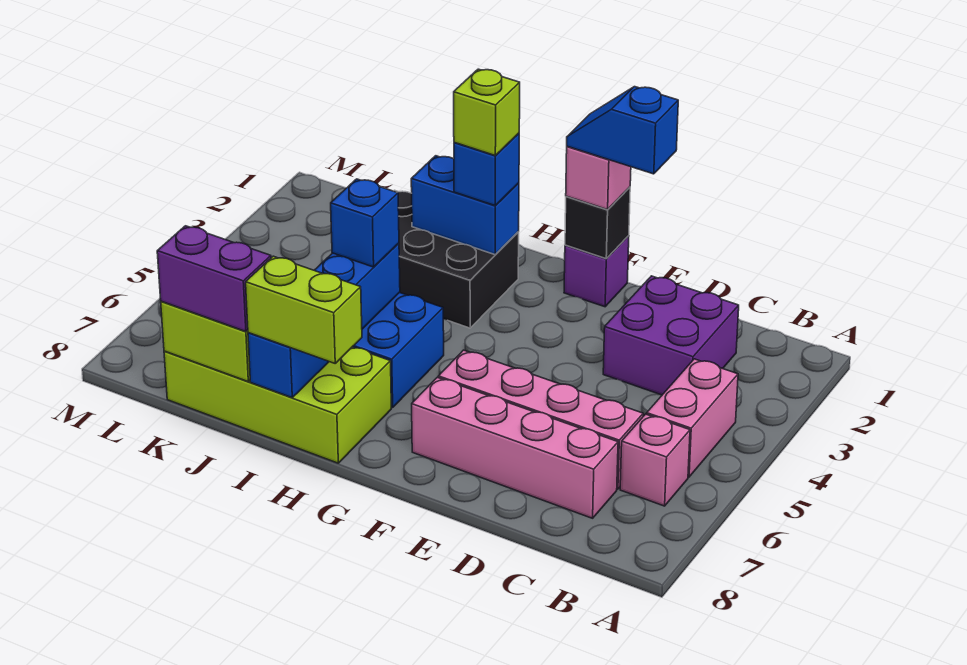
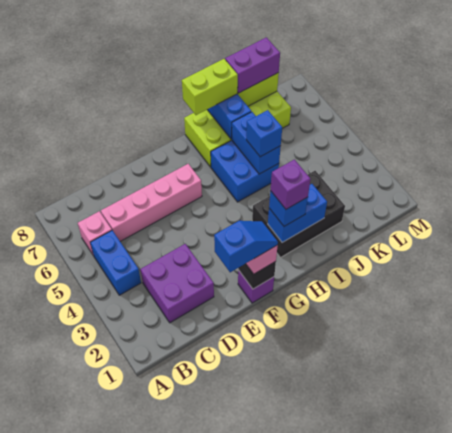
pink brick B4:B5 level 1 -> blue brick B4:B5 level 1
pink brick C7:F7 level 1 -> none
lime brick H2 level 4 -> purple brick H2 level 4

